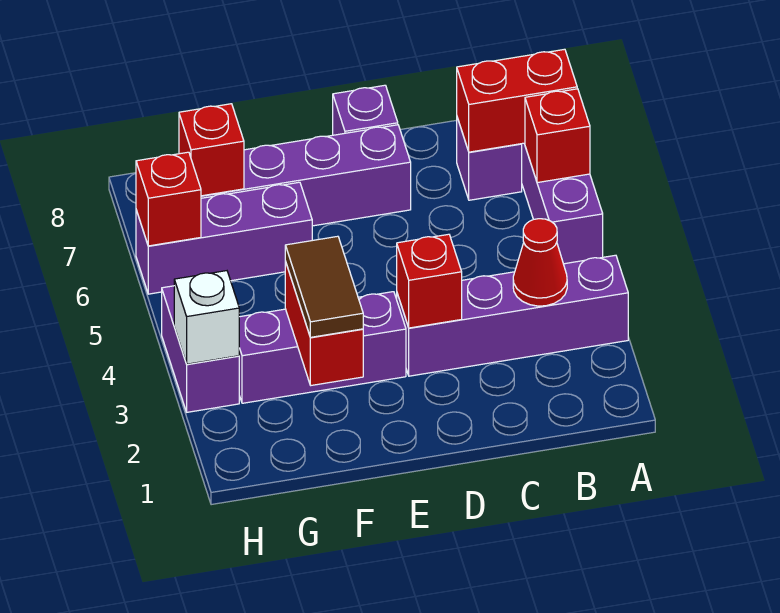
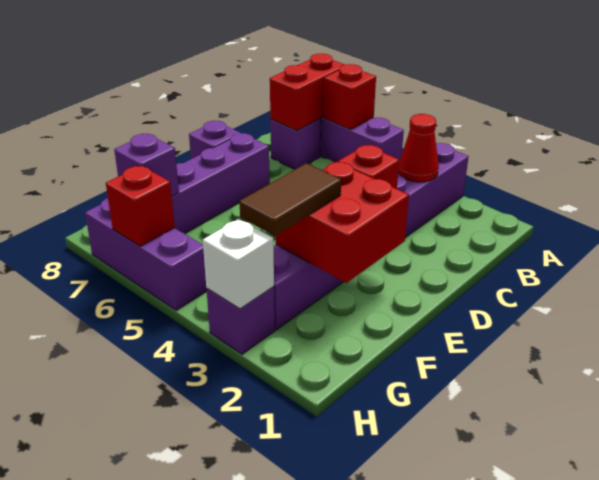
red brick F2:F3 level 2 -> red brick E2:F3 level 2
brown tile F2:F3 level 3 -> brown tile F3:G3 level 3
purple brick F6:H6 level 1 -> purple brick H5:H7 level 1
red brick G7 level 2 -> purple brick G7 level 2
purple brick H3:H4 level 1 -> purple brick H3 level 1

